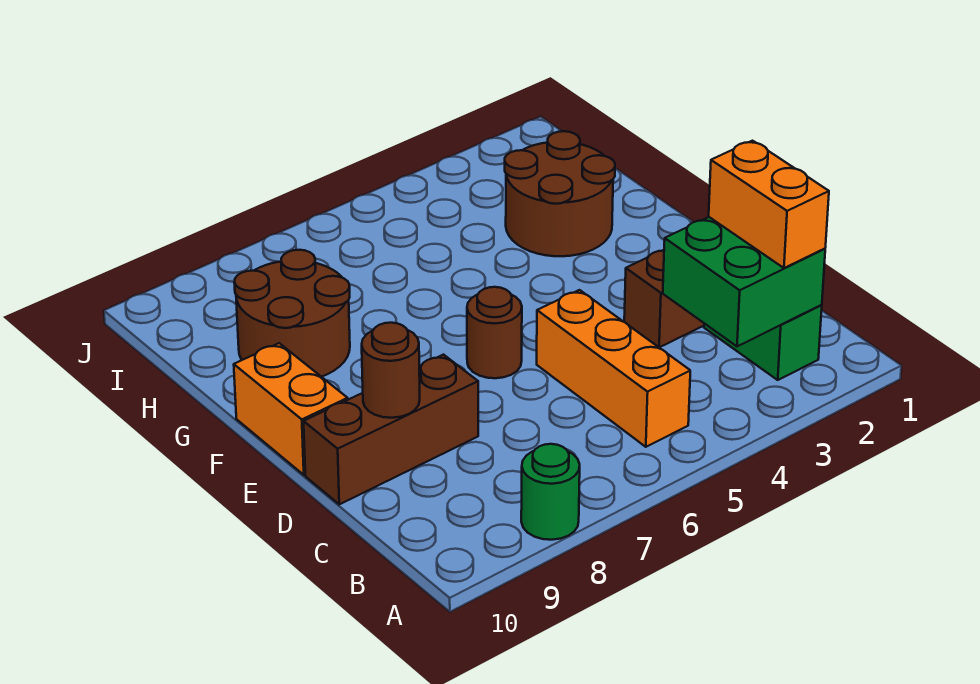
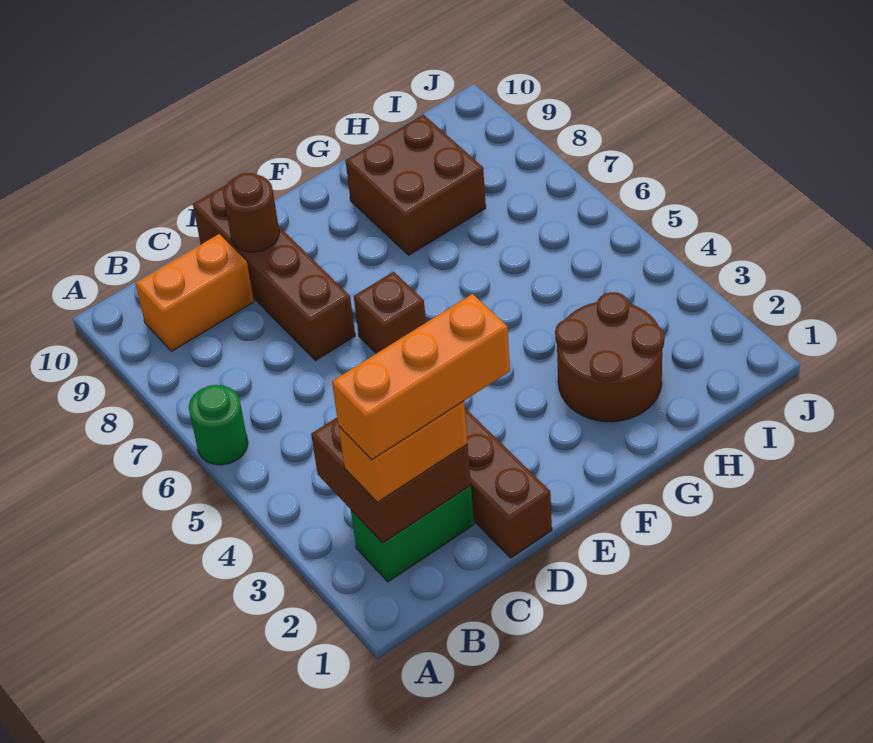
green round brick A8 level 1 -> green round brick A6 level 1
green brick B2:C3 level 2 -> brown brick B2:C3 level 2
orange brick B5:D5 level 1 -> orange brick B2:D2 level 4
brown brick D8:D10 level 1 -> brown brick D7:D10 level 1
brown round brick E6 level 1 -> brown brick E6 level 1
orange brick E10:F10 level 1 -> orange brick B9:C9 level 1
brown round brick G8:H9 level 1 -> brown brick G8:H9 level 1

